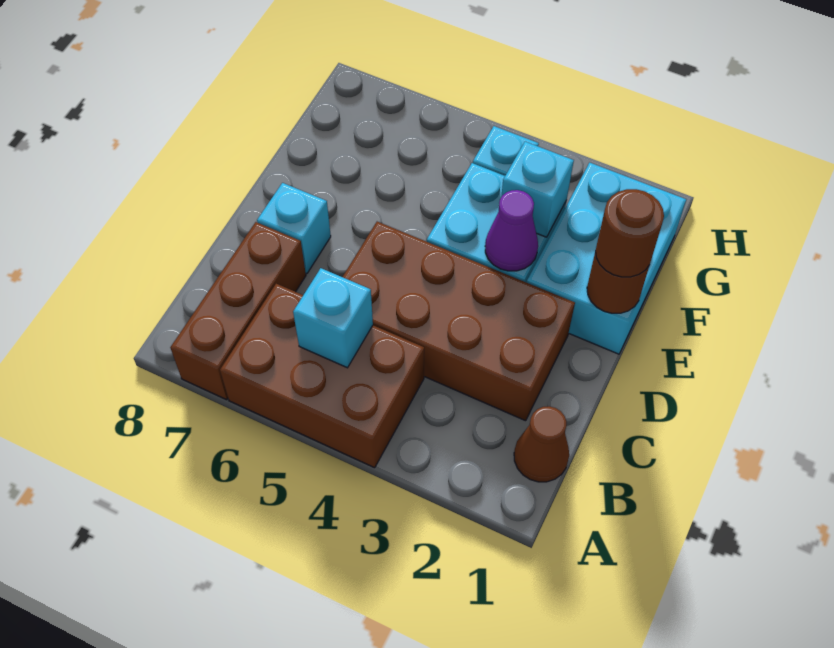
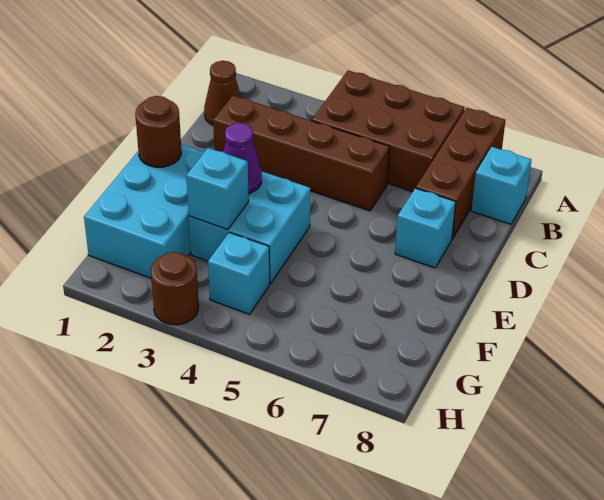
cyan brick B5 level 2 -> cyan brick B8 level 1
brown brick C2:D5 level 1 -> brown brick C2:C5 level 1
brown round brick E1 level 3 -> brown round brick H3 level 1

